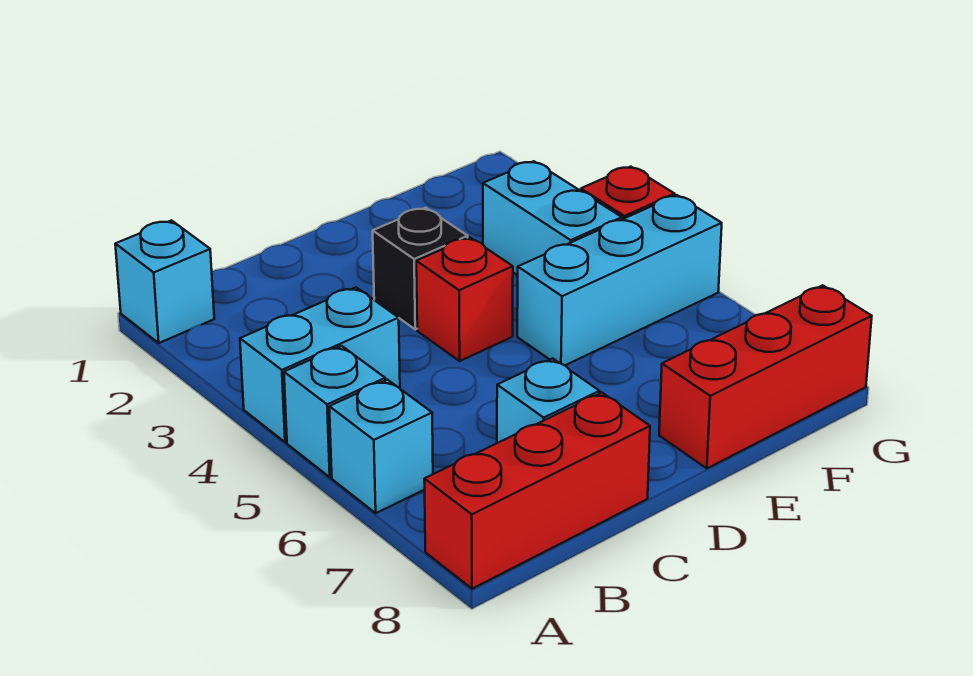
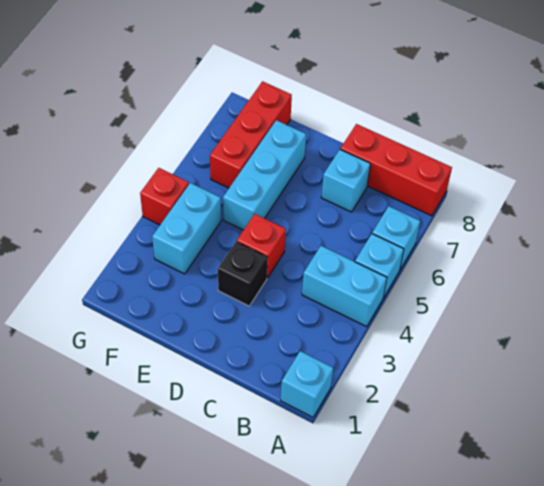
cyan brick E5:G5 level 1 -> cyan brick E5:E7 level 1
red brick E8:G8 level 1 -> red brick F6:F8 level 1

